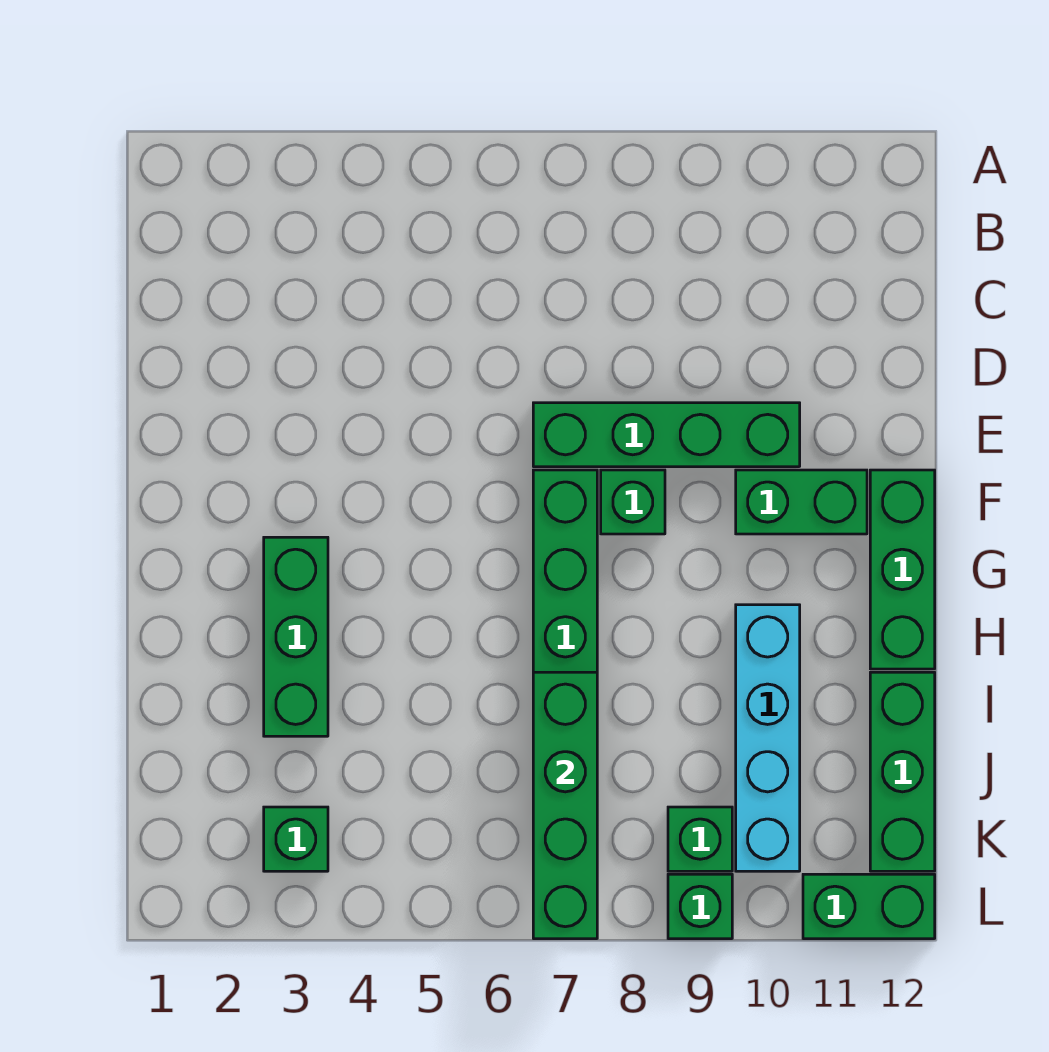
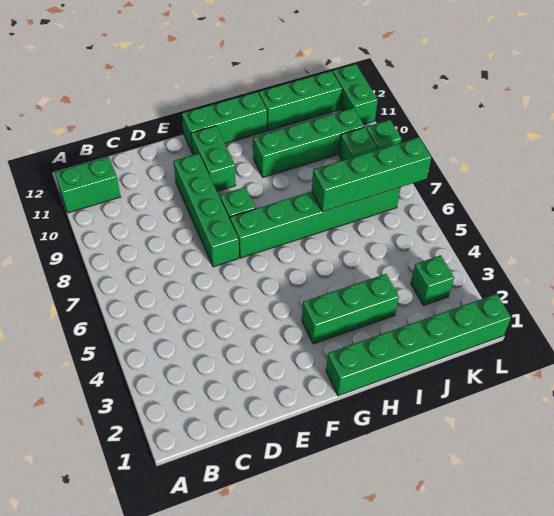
none -> green brick A11:B11 level 1
none -> green brick G1:L1 level 1
cyan brick H10:K10 level 1 -> green brick H10:K10 level 1

